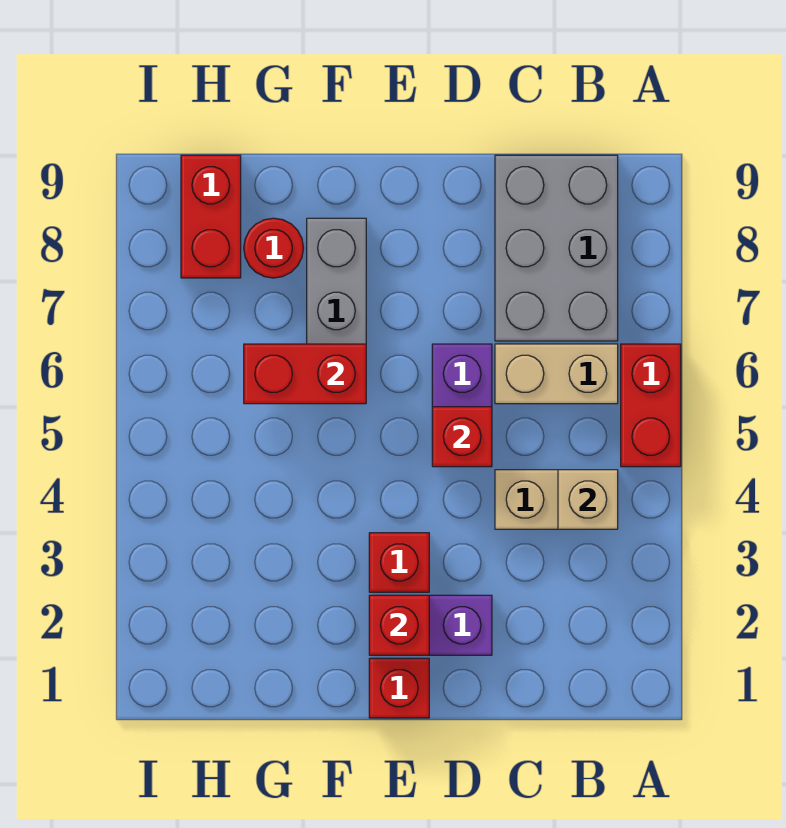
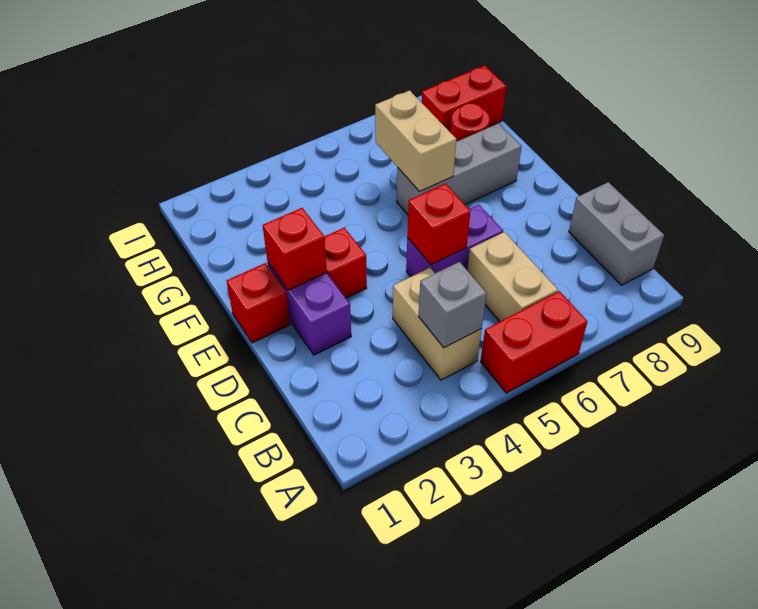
tan brick B4 level 2 -> grey brick B4 level 2
grey brick B7:C9 level 1 -> grey brick B9:C9 level 1
red brick F6:G6 level 2 -> tan brick F6:G6 level 2

